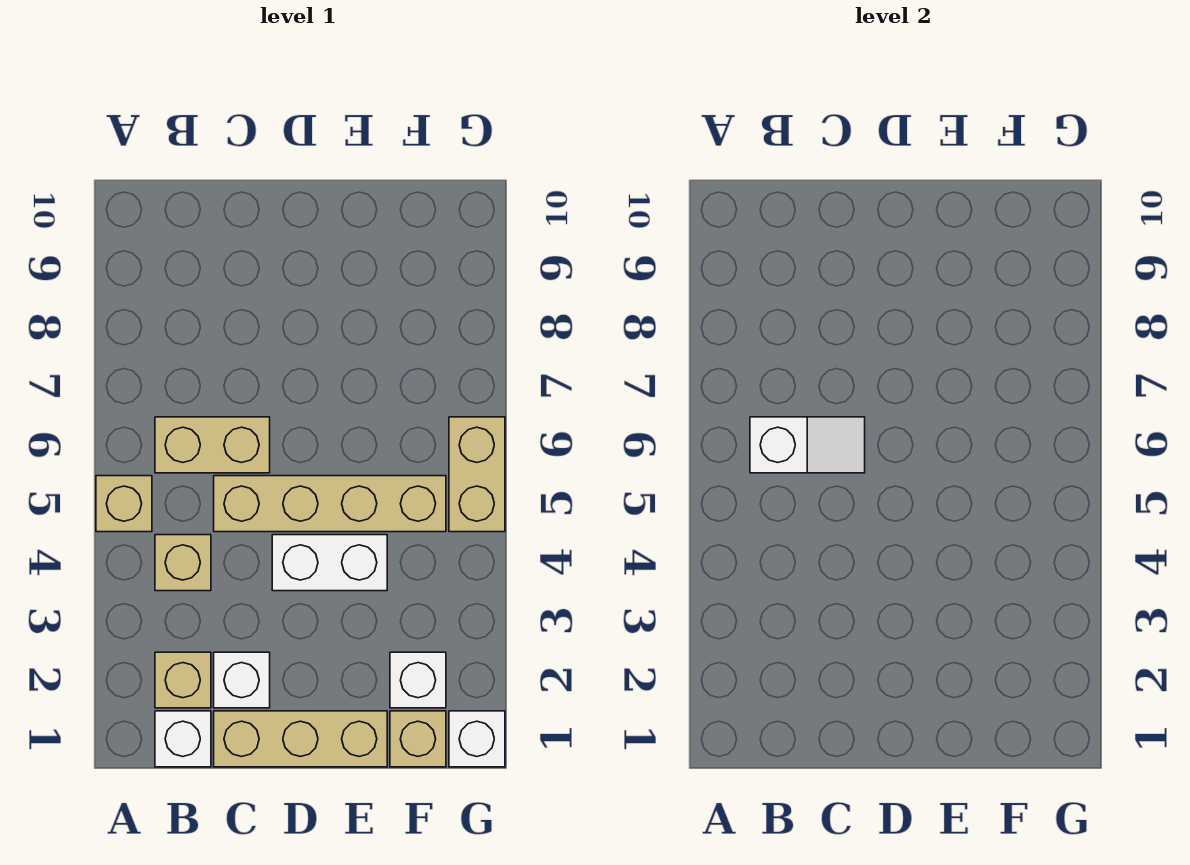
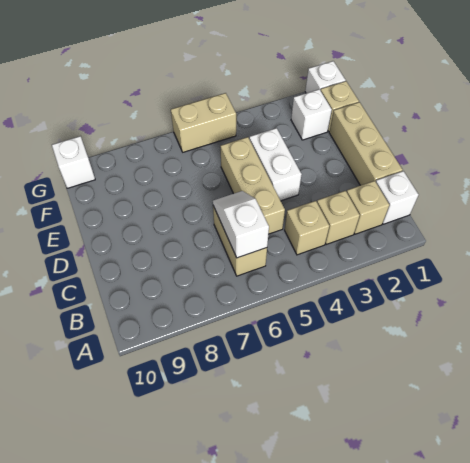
tan brick A5 level 1 -> tan brick B3 level 1
white brick C2 level 1 -> white brick G10 level 1
tan brick C5:F5 level 1 -> tan brick C5:E5 level 1

